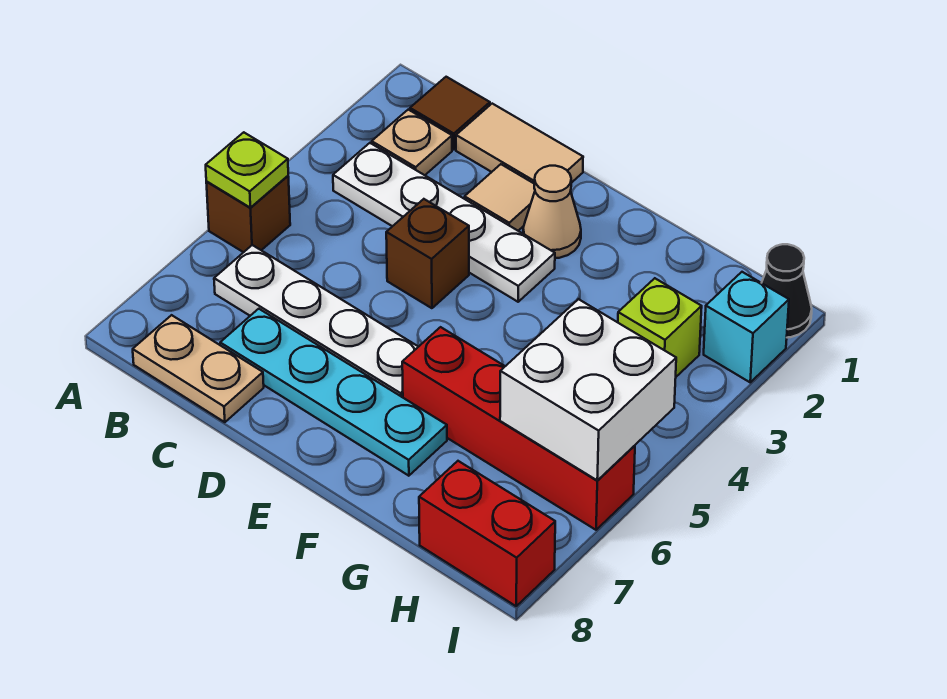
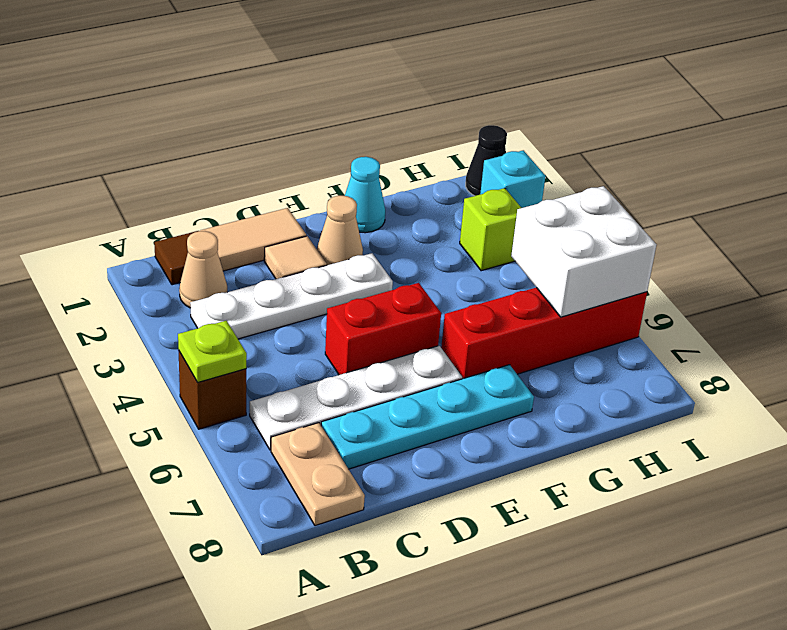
tan plate B2 level 1 -> tan cone B2 level 1
tan plate B8:C8 level 1 -> tan plate B7:B8 level 1
brown brick D4 level 1 -> none
none -> cyan cone F1 level 1
red brick H8:I8 level 1 -> red brick D5:E5 level 1

